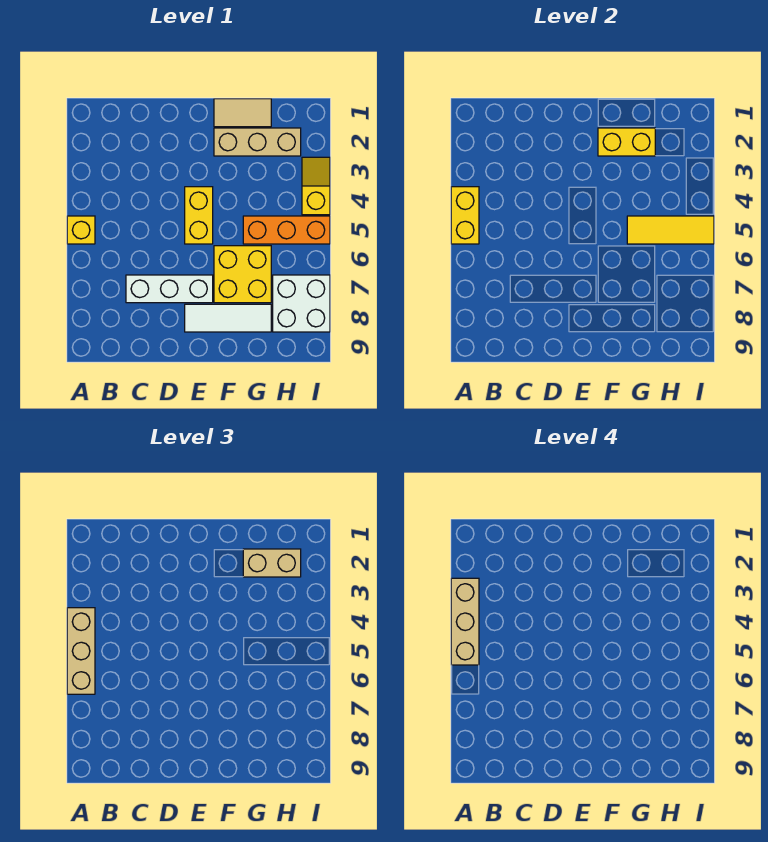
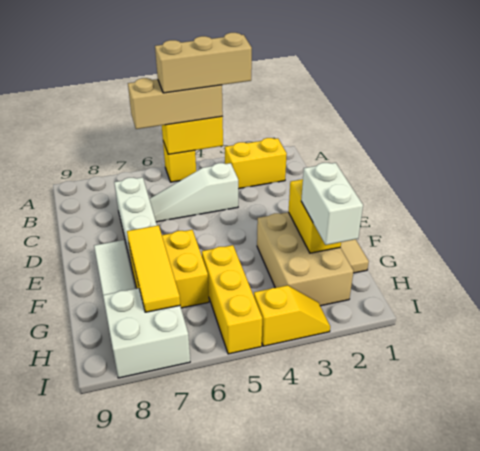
none -> white slope C4:C6 level 1 top 4
yellow brick E4:E5 level 1 -> yellow brick B2:B3 level 1
tan brick F2:H2 level 1 -> tan brick F2:H3 level 1
tan brick G2:H2 level 3 -> white brick G2:H2 level 3
orange brick G5:I5 level 1 -> yellow brick G5:I5 level 1
yellow tile G5:I5 level 2 -> yellow tile F7:H7 level 2

